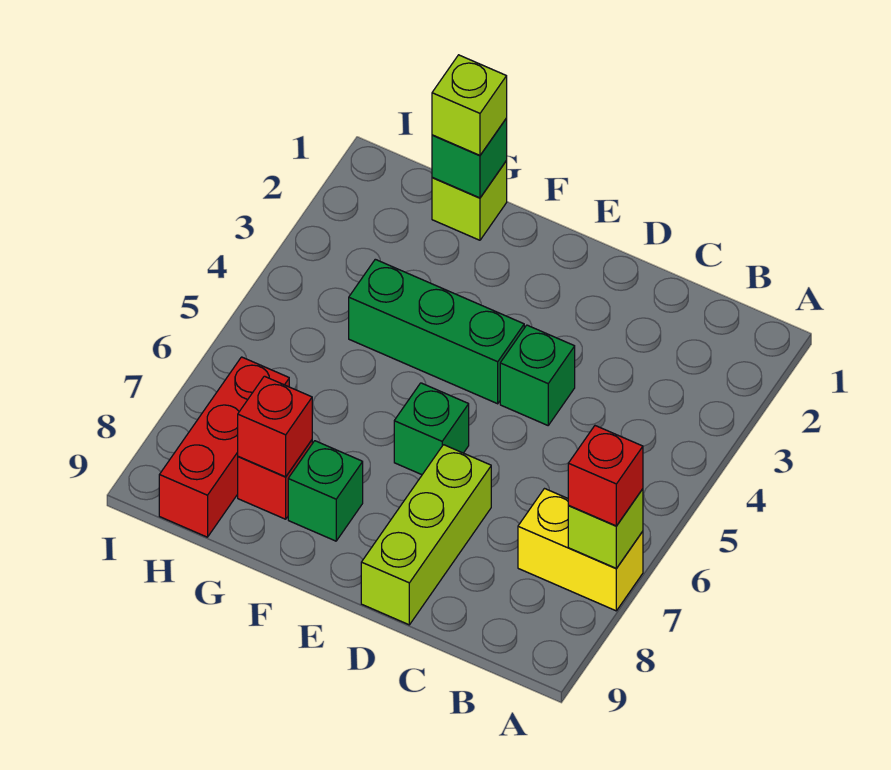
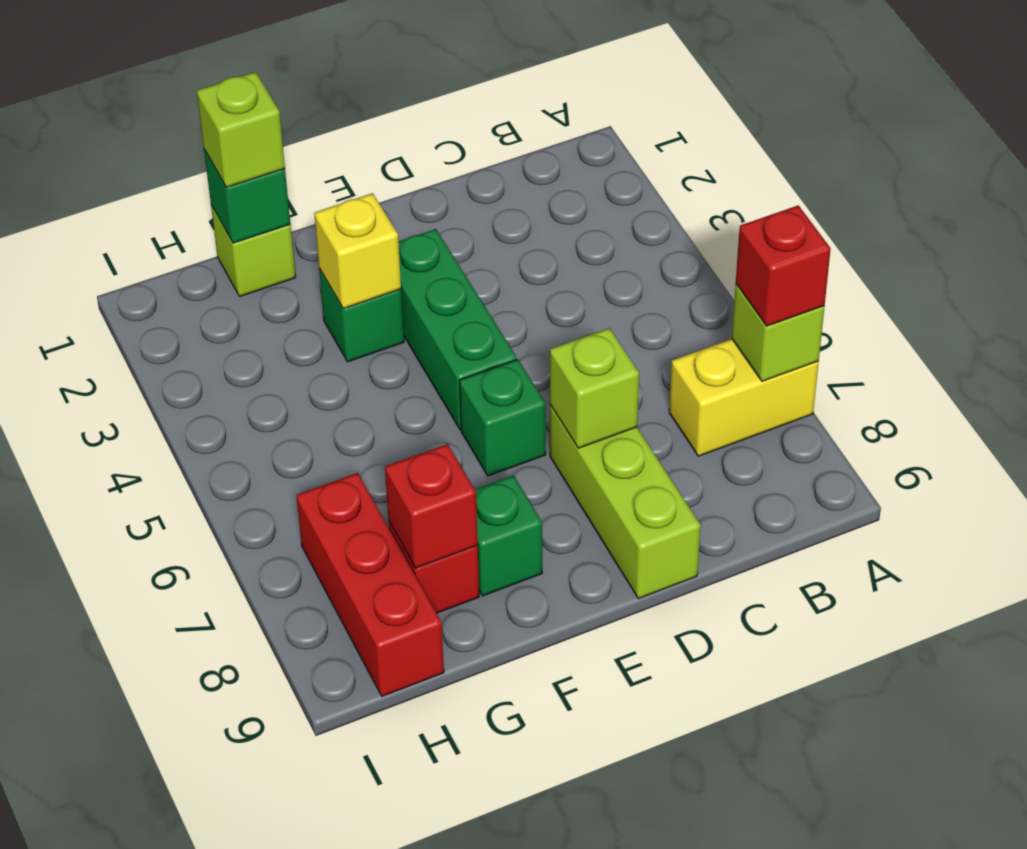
green brick D4 level 1 -> green brick F3 level 1
none -> lime brick D7 level 2
green brick E4:G4 level 1 -> green brick E3:E5 level 1
none -> yellow brick F3 level 2

